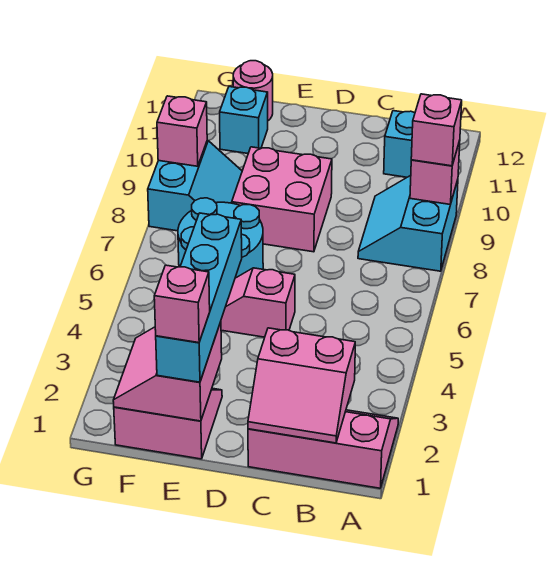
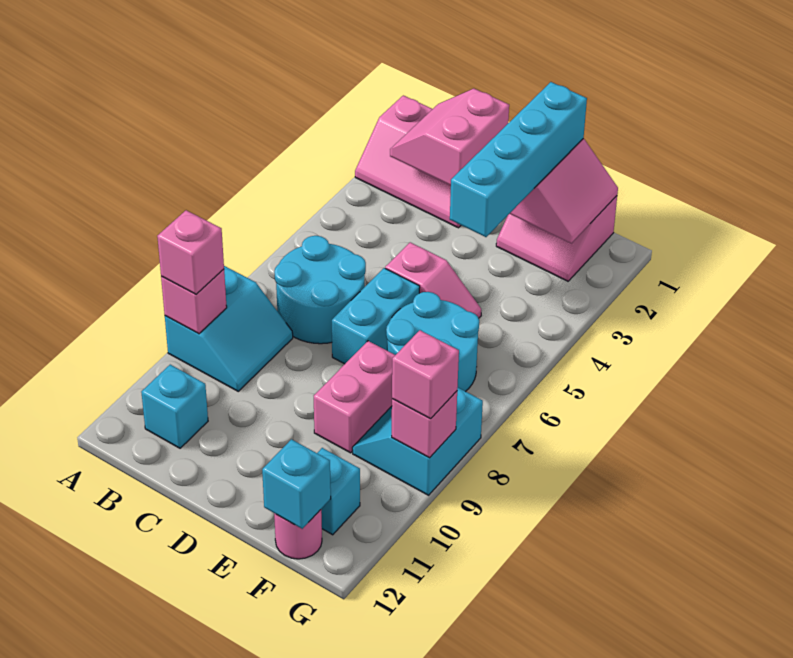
pink slope B1:C2 level 2 top 2 -> pink slope B1:C2 level 2 top C
none -> cyan round brick B6:C7 level 1
none -> cyan brick D6:D7 level 1
pink brick D8:E9 level 1 -> pink brick E8:E9 level 1
pink brick E1 level 4 -> pink brick G9 level 3
none -> cyan brick F12 level 2

